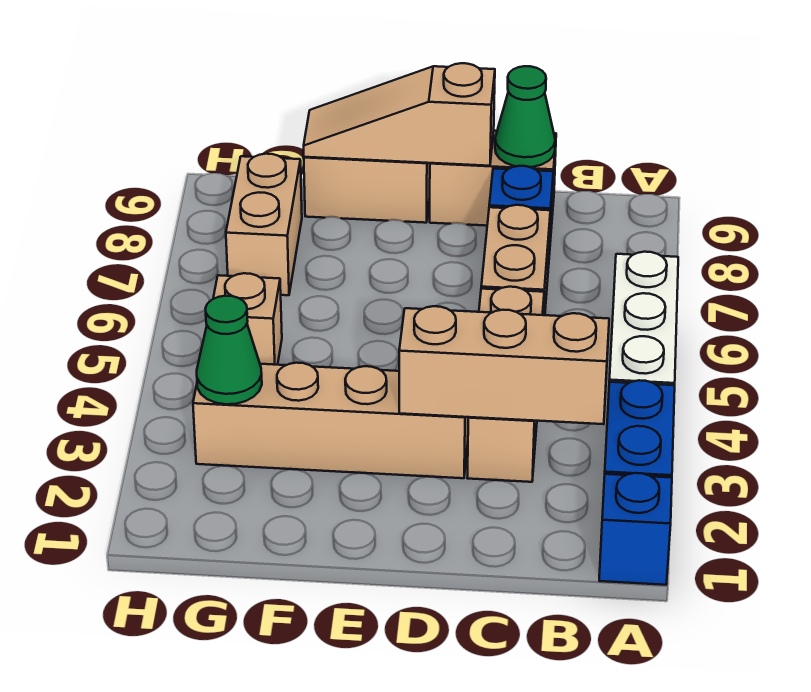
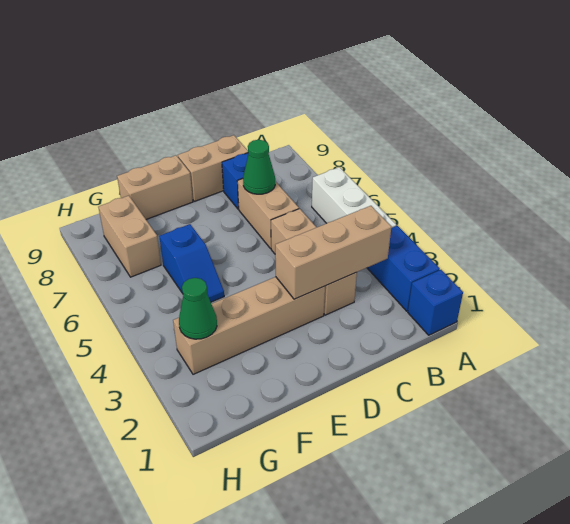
green cone C9 level 2 -> green cone C7 level 2
tan slope D9:F9 level 2 top D -> none
none -> blue slope F5:F6 level 1 top 6
tan brick G5 level 1 -> none

